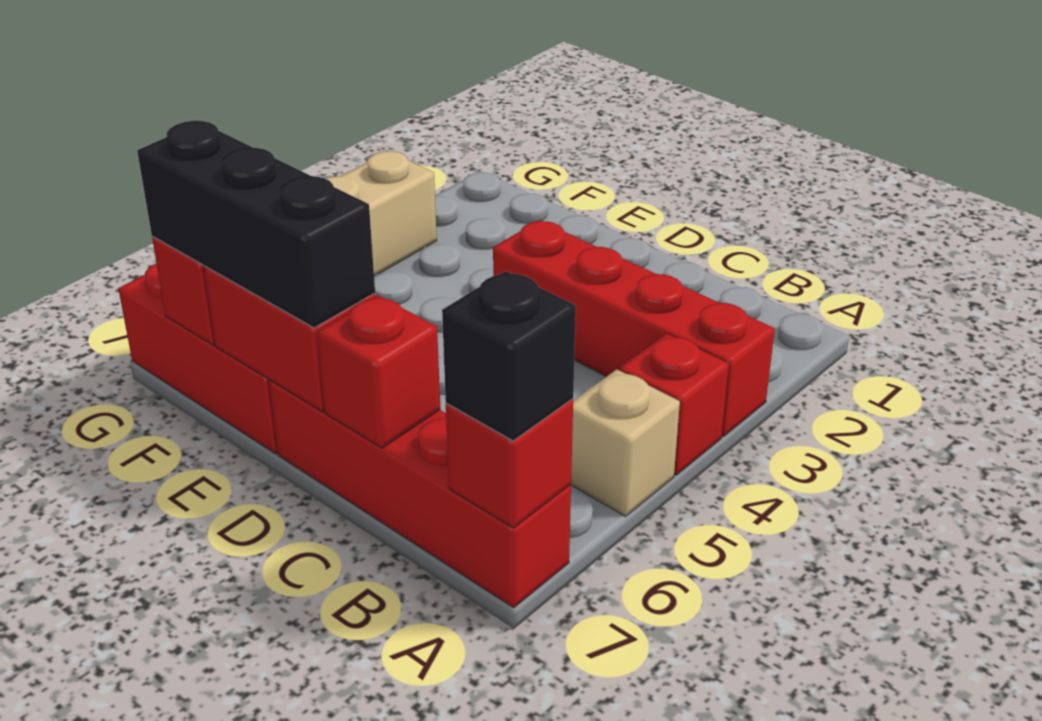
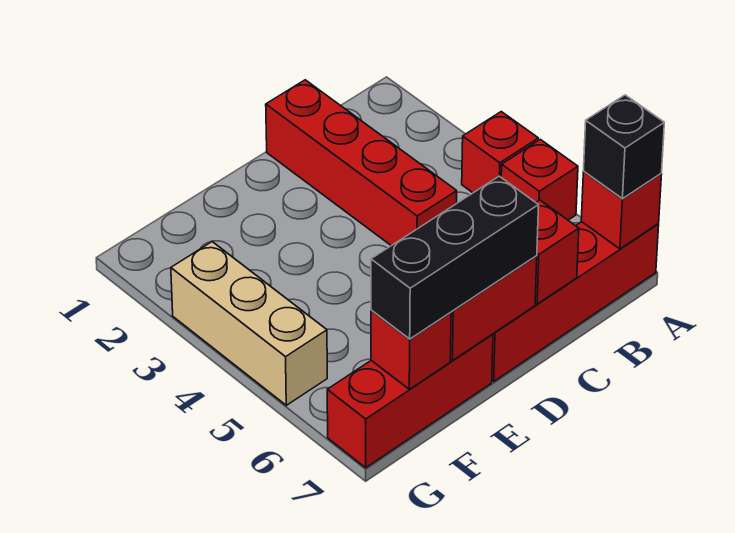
red brick A3:D3 level 1 -> red brick C1:C4 level 1
tan brick A5 level 1 -> red brick A5 level 1

